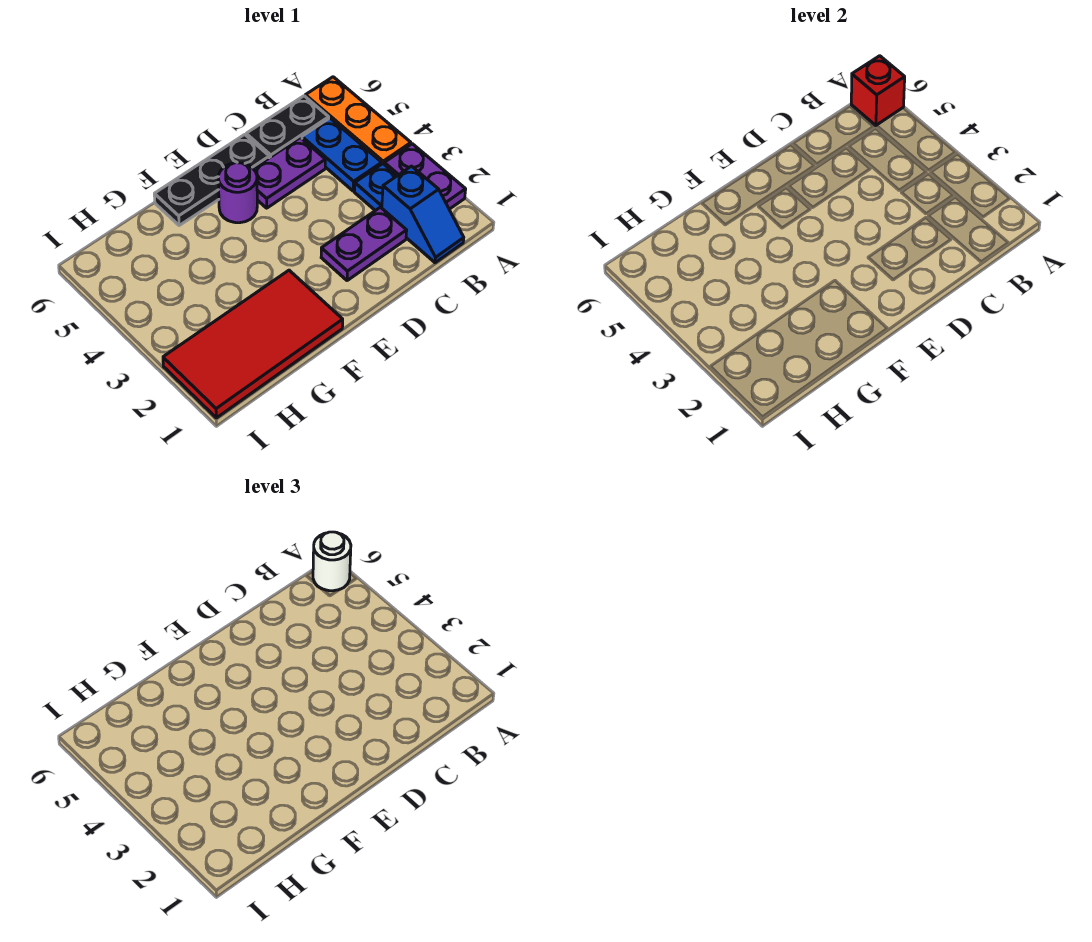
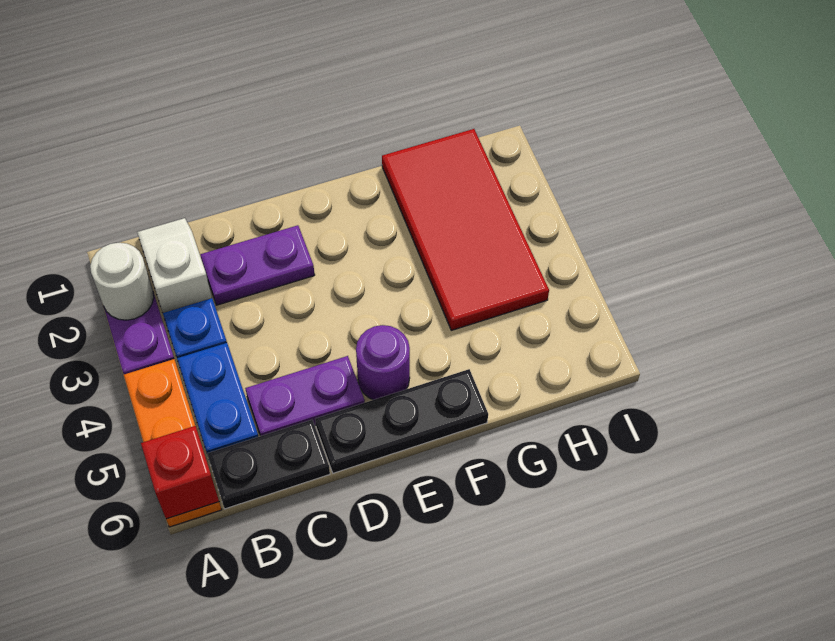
white round brick A6 level 3 -> white round brick A2 level 2
blue slope B1:B2 level 1 top 2 -> white slope B1:B2 level 1 top 2
red tile F1:I2 level 1 -> red tile G1:H4 level 1

